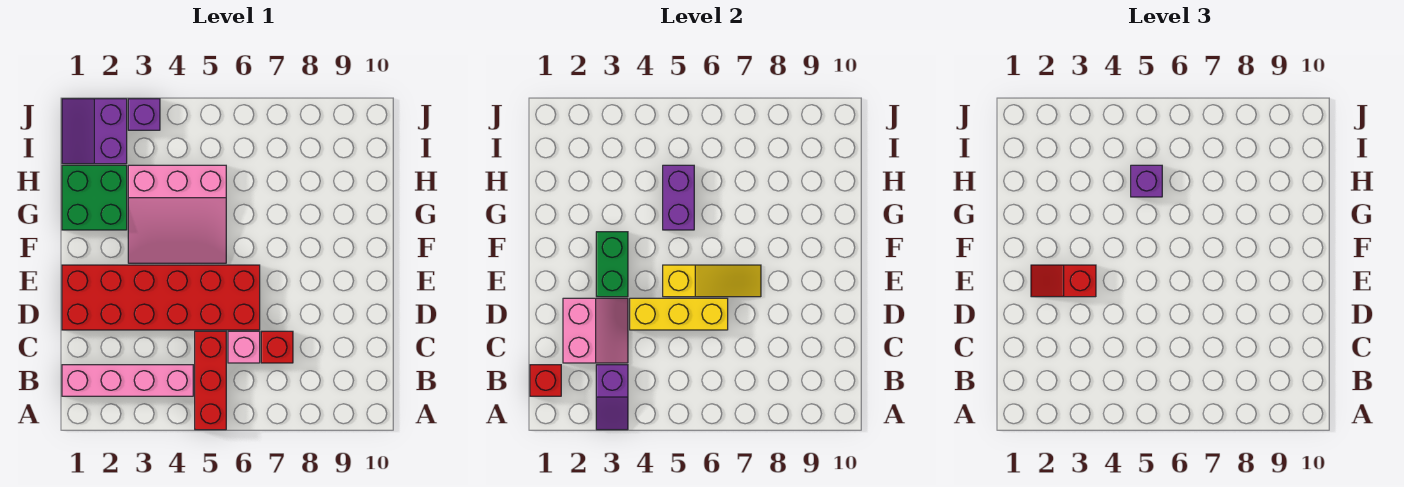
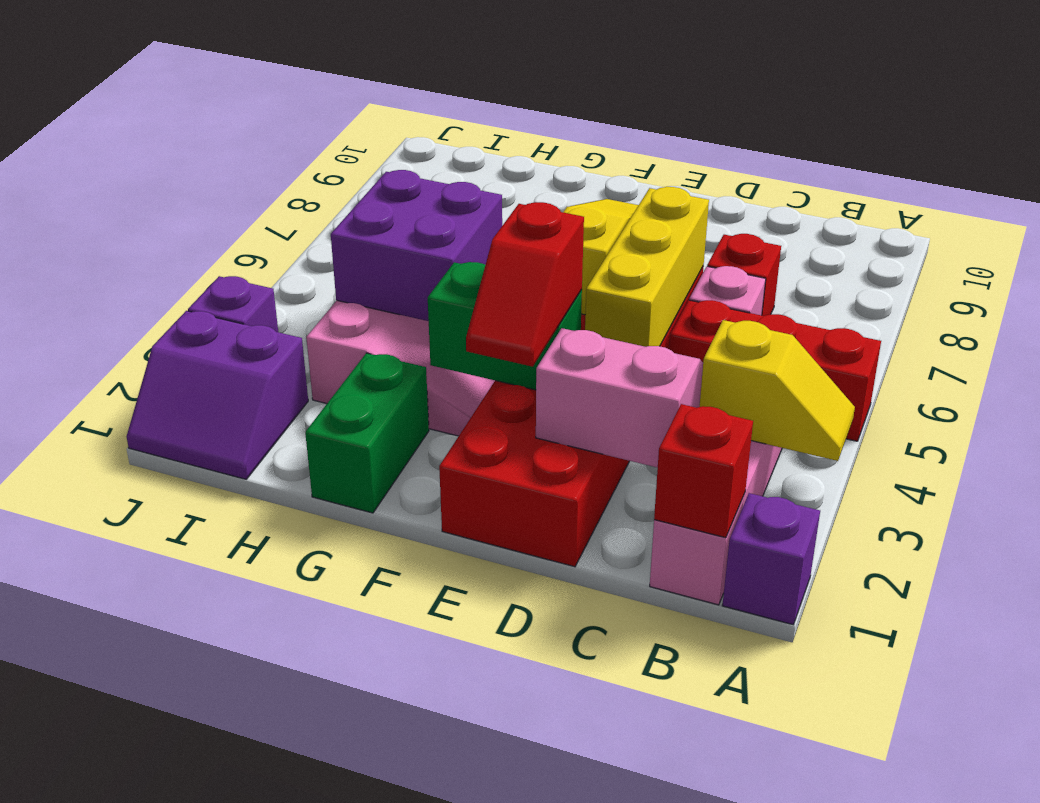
purple slope A3:B3 level 2 top B -> yellow slope A3:B3 level 2 top B
green brick G1:H2 level 1 -> green brick G1:G2 level 1
purple brick G5:H5 level 2 -> purple brick G4:H5 level 2
purple brick H5 level 3 -> purple brick A1 level 1

